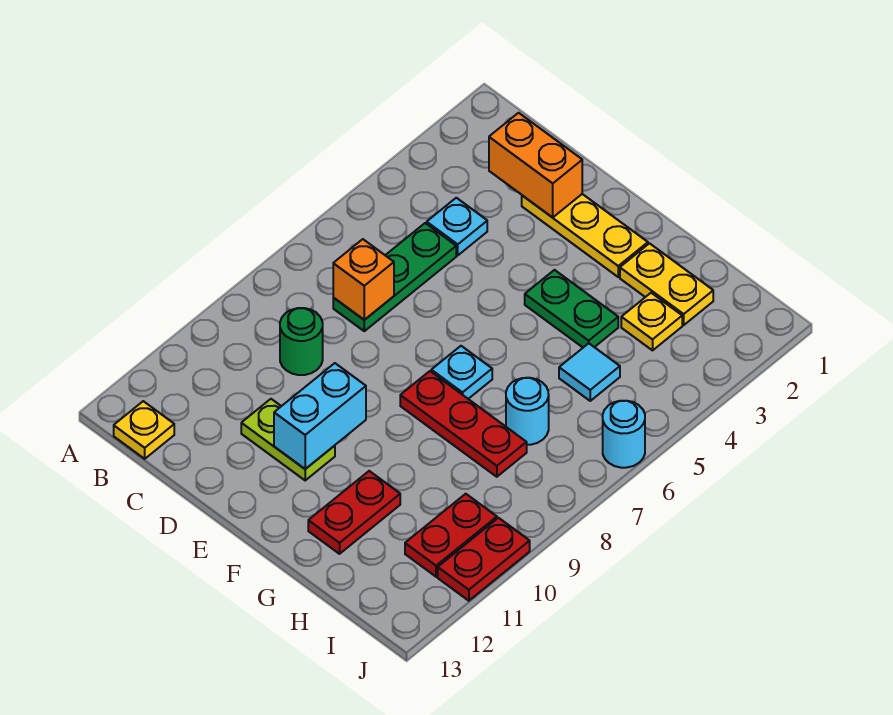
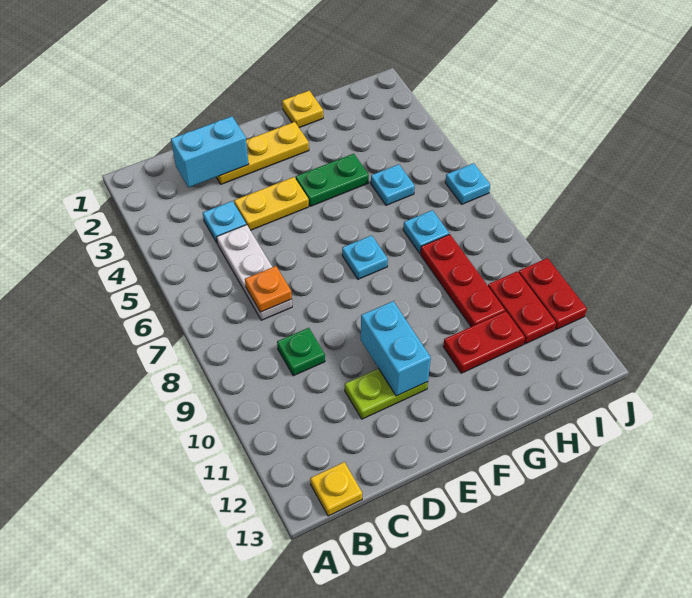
orange brick C2:D2 level 2 -> cyan brick C2:D2 level 2
green plate C5:C7 level 1 -> white plate C5:C7 level 1
orange brick C7 level 2 -> orange plate C7 level 2
green round brick C9 level 1 -> green plate C9 level 1
red plate F8:H8 level 1 -> red plate H8:H10 level 1
yellow plate G2:H2 level 1 -> yellow plate D4:E4 level 1
red plate G11:G12 level 1 -> red plate G11:H11 level 1
yellow plate H3 level 1 -> yellow plate G1 level 1
cyan tile H5 level 1 -> cyan plate H5 level 1
cyan round brick H7 level 1 -> cyan plate H7 level 1
cyan round brick J6 level 1 -> cyan plate J6 level 1

